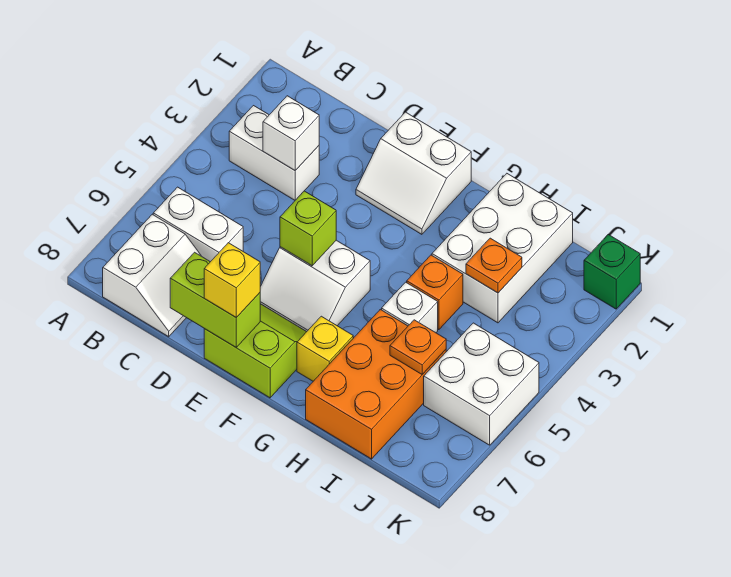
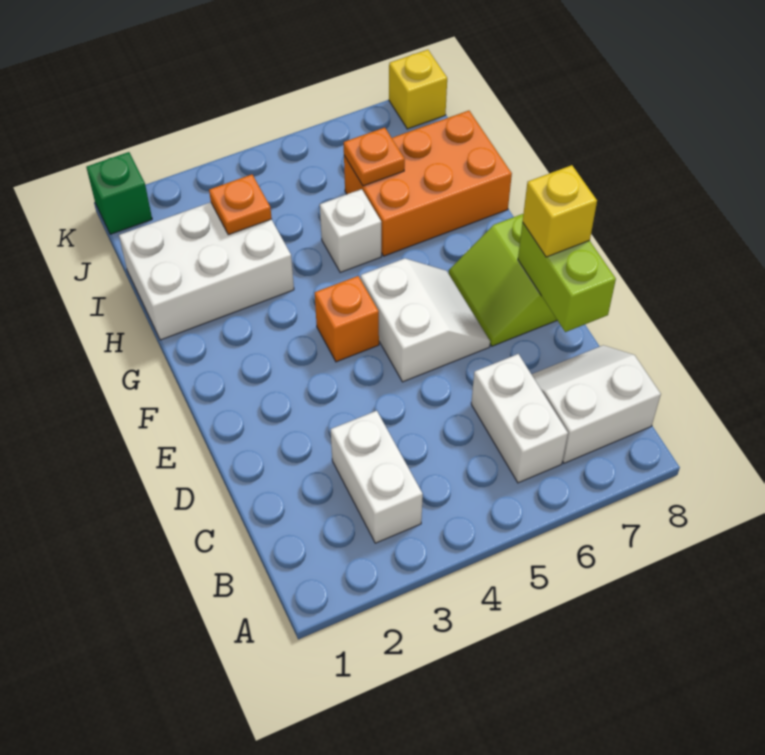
white brick C3 level 2 -> none
white slope E1:F2 level 1 top 1 -> none
lime brick E5 level 2 -> none
yellow brick G7 level 1 -> yellow brick K8 level 1
orange brick H4 level 1 -> orange brick F4 level 1
white brick J5:K6 level 1 -> none

